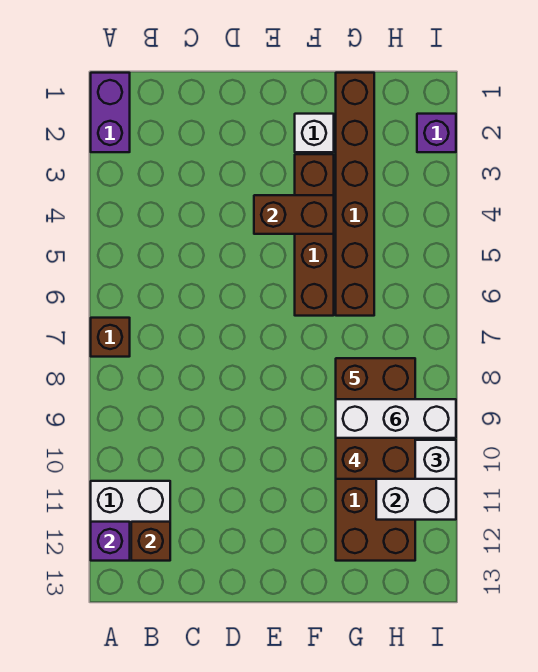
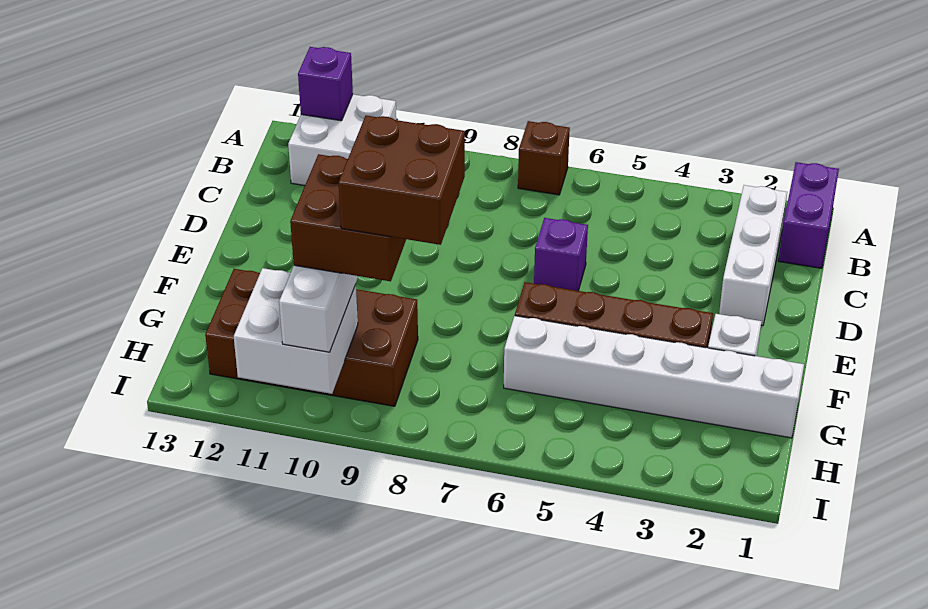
purple brick A1:A2 level 1 -> purple brick A1:B1 level 1
brown brick B12 level 2 -> none
brown brick E4:F4 level 2 -> none
brown brick G1:G6 level 1 -> white brick G1:G6 level 1
white brick G9:I9 level 6 -> white brick B2:D2 level 1
purple brick I2 level 1 -> purple brick D6 level 1

